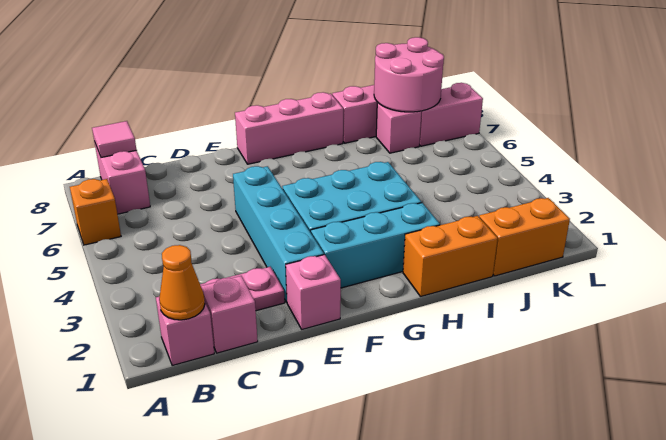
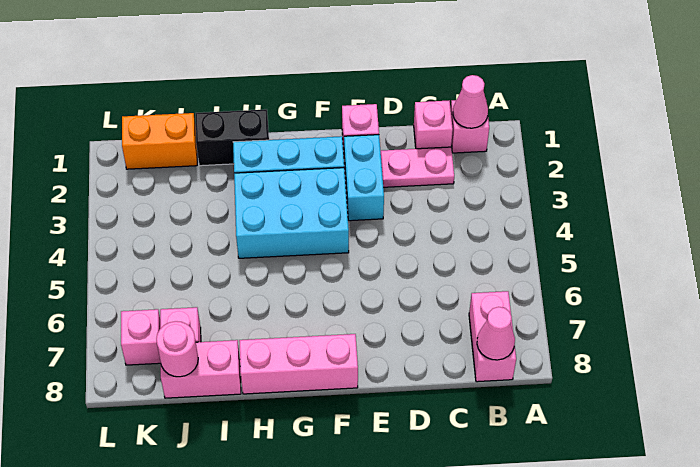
orange brick A6 level 1 -> none
orange cone B1 level 2 -> pink cone B1 level 2
pink tile B8 level 2 -> pink cone B8 level 2
cyan brick E2:E5 level 1 -> cyan brick E2:E3 level 1
orange brick H1:I1 level 1 -> black brick H1:I1 level 1
pink round brick J7:K8 level 2 -> pink round brick J8 level 2
pink brick K7:L7 level 1 -> pink brick K7 level 1

